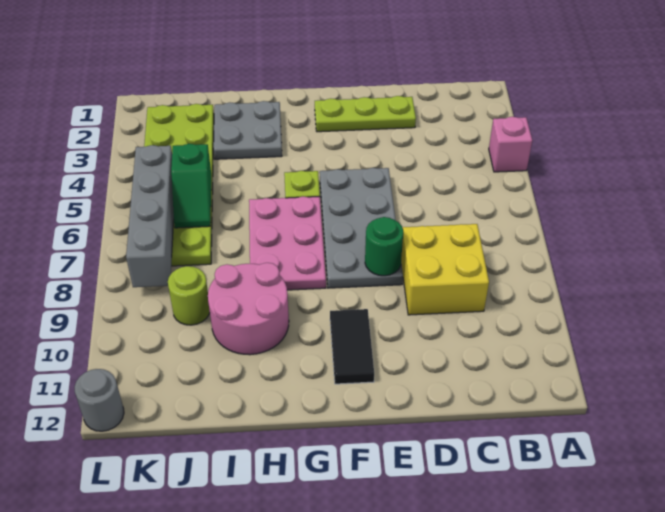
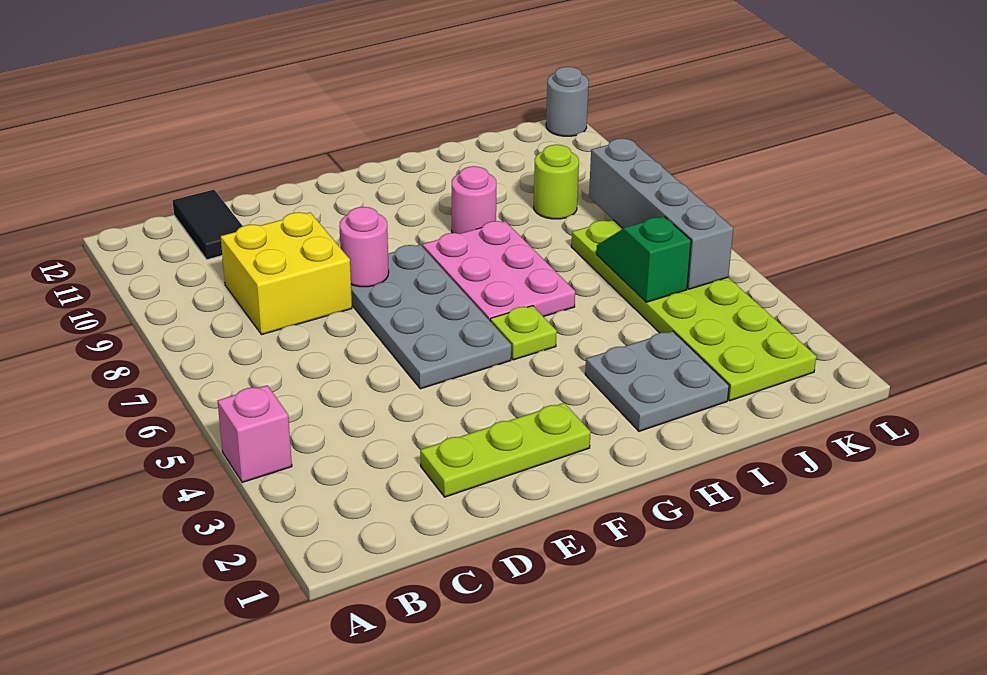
green round brick E8 level 2 -> pink round brick E8 level 2
black tile F10:F11 level 1 -> black tile C11:C12 level 1
pink round brick H9:I10 level 1 -> pink round brick H9 level 1

